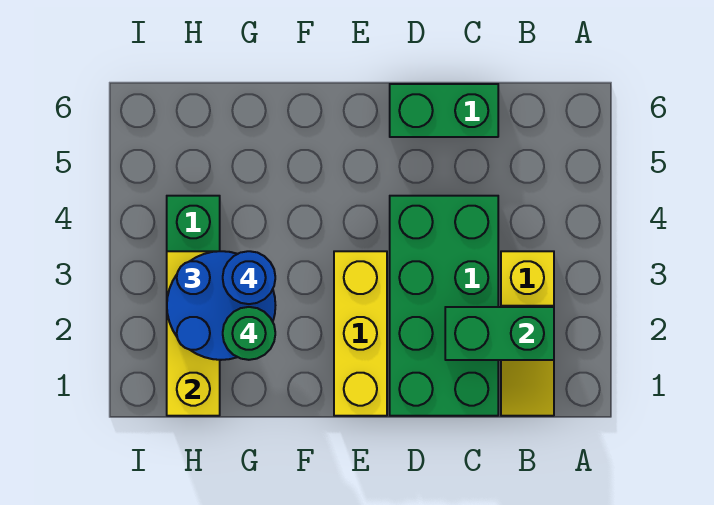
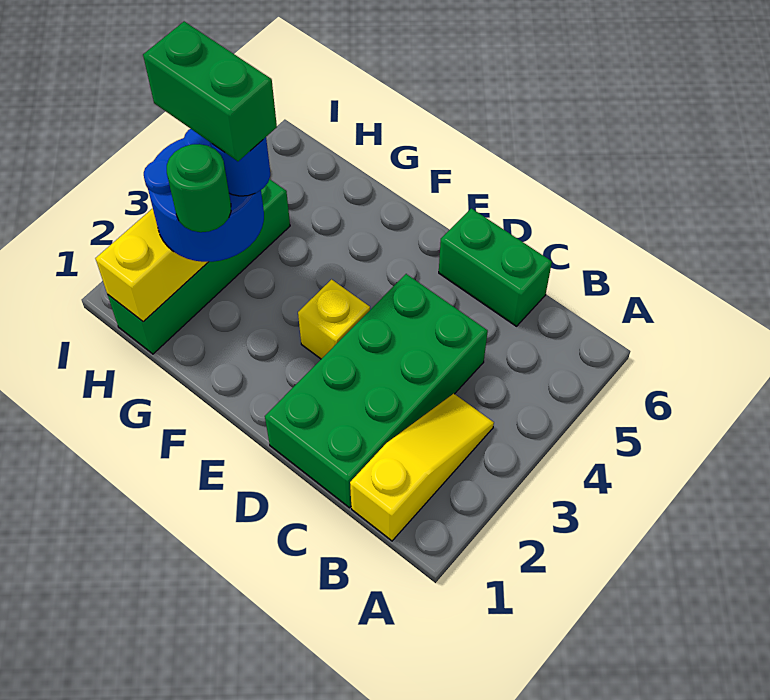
yellow slope B1:B3 level 1 top 3 -> yellow slope B1:B3 level 1 top 1
green brick B2:C2 level 2 -> green brick G3:H3 level 5
yellow brick E1:E3 level 1 -> yellow brick E3 level 1

